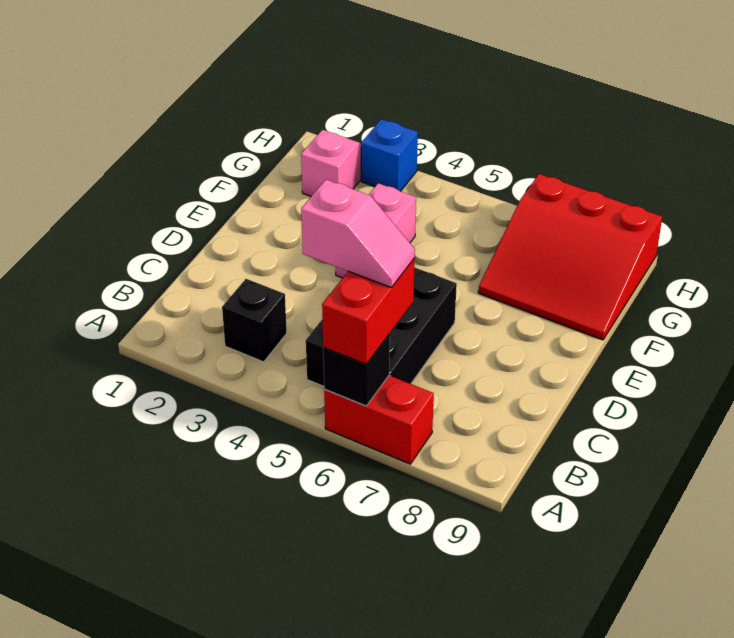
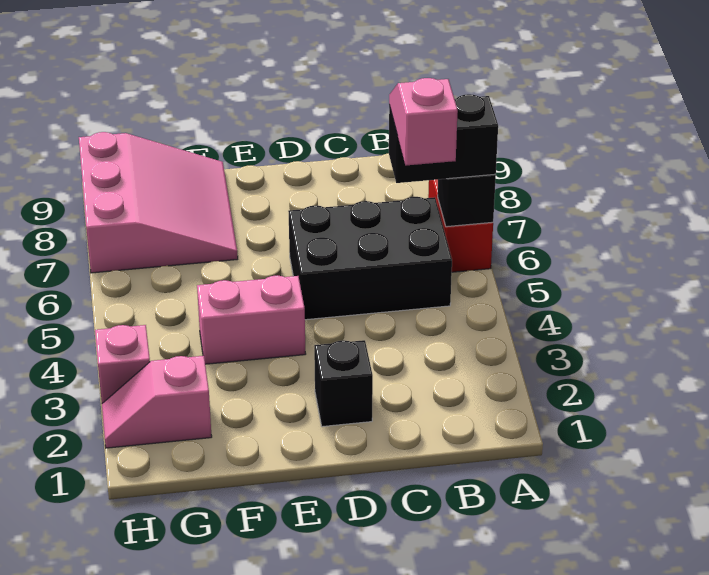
red brick A6:B6 level 3 -> black brick A6:B6 level 3
black brick B3 level 1 -> black brick D2 level 1
red slope F7:H9 level 1 top H -> pink slope F7:H9 level 1 top H
blue brick H3 level 1 -> pink brick H3 level 1

